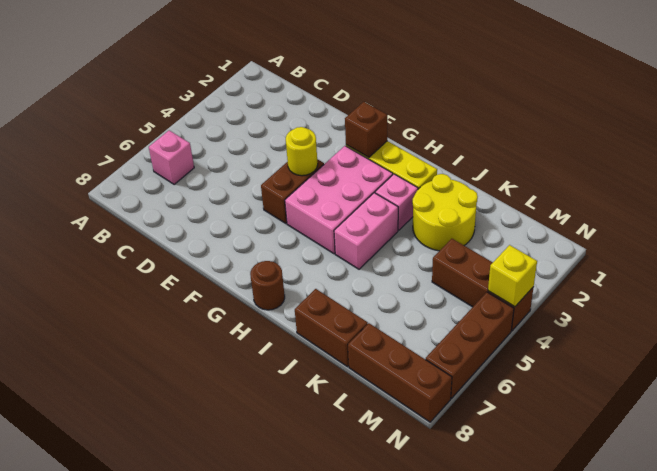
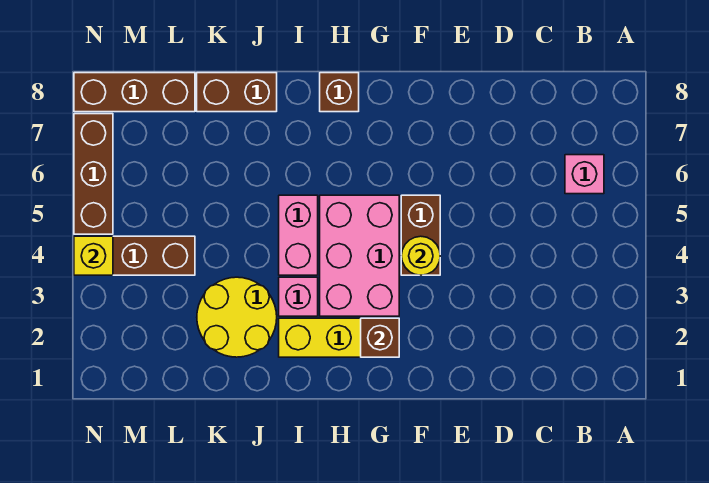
brown round brick H8 level 1 -> brown brick H8 level 1

